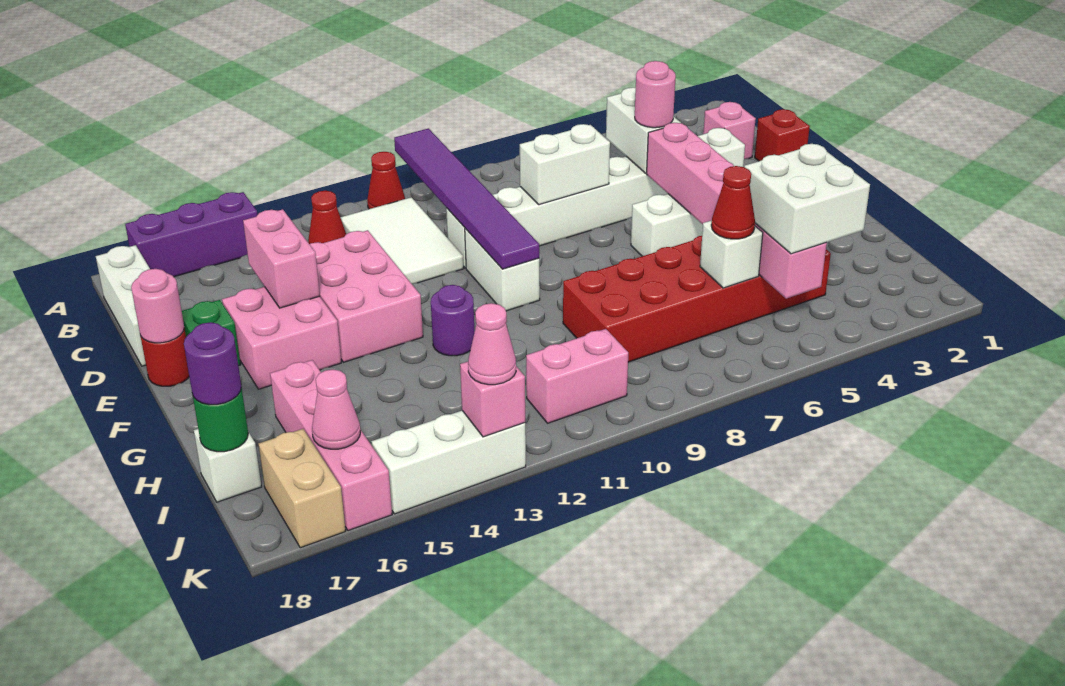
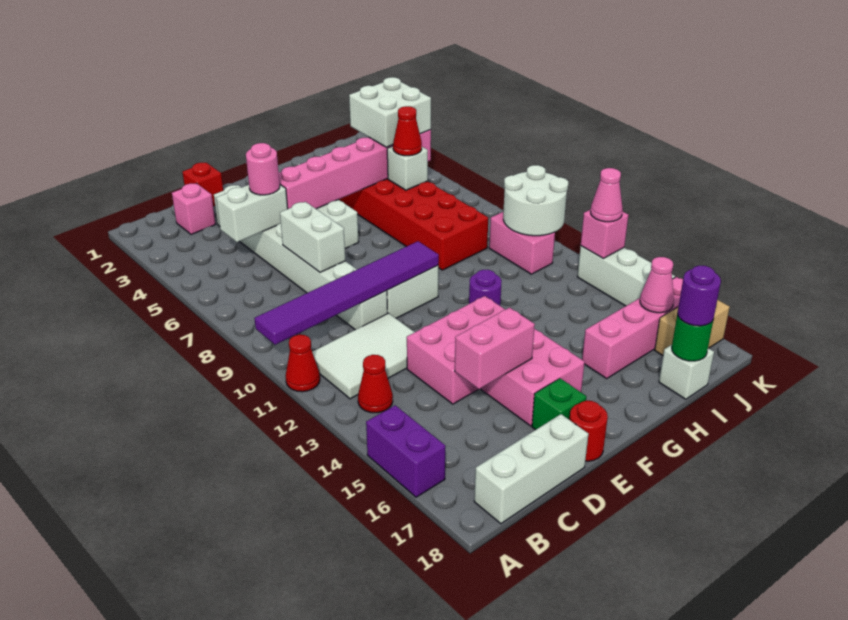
purple brick A15:A17 level 1 -> purple brick A15:A16 level 1
pink round brick E18 level 2 -> none
none -> white round brick J10:K11 level 2

